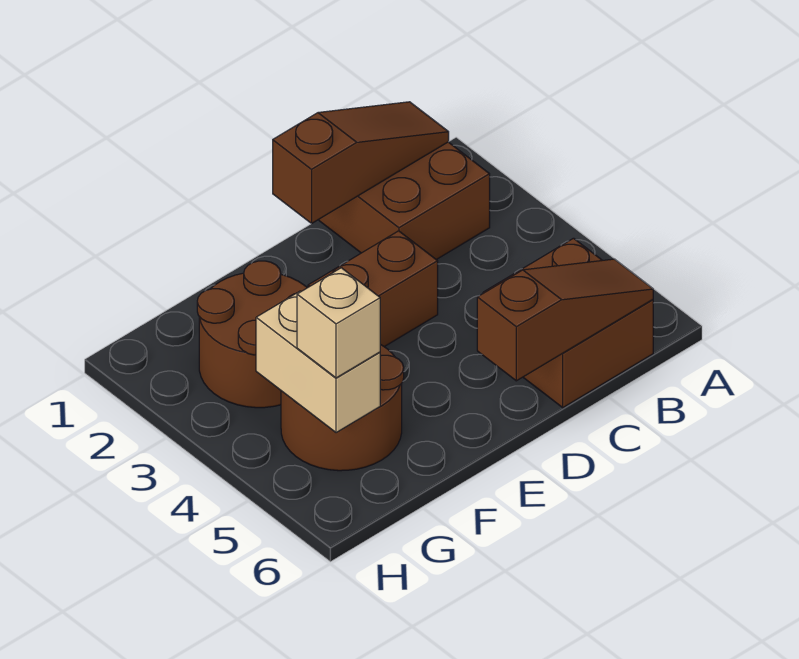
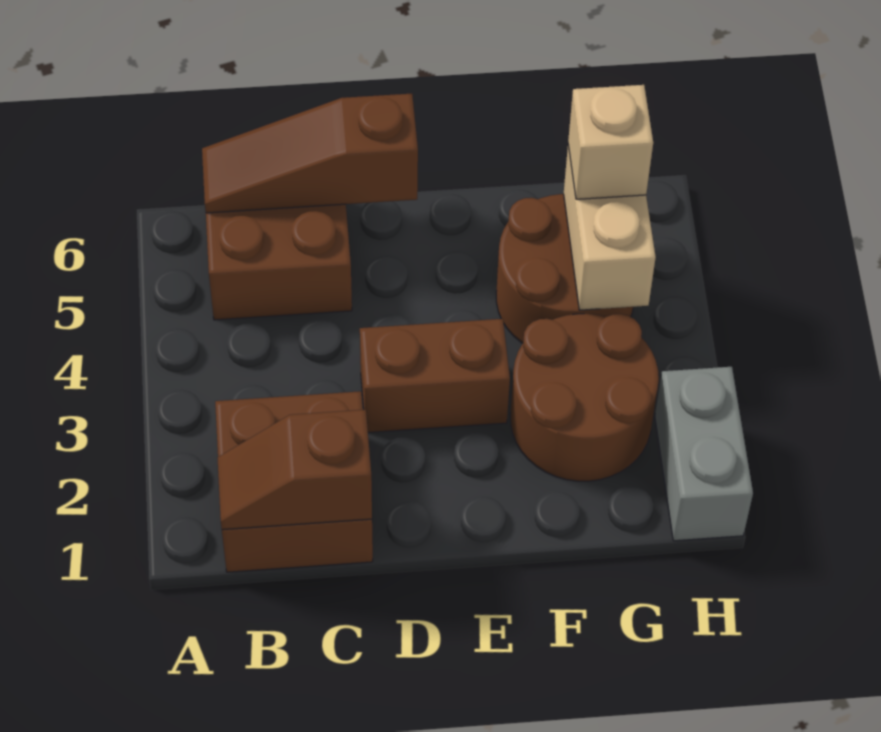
brown slope B1:D1 level 2 top D -> brown slope B1:C1 level 2 top C
none -> grey brick H1:H2 level 1

